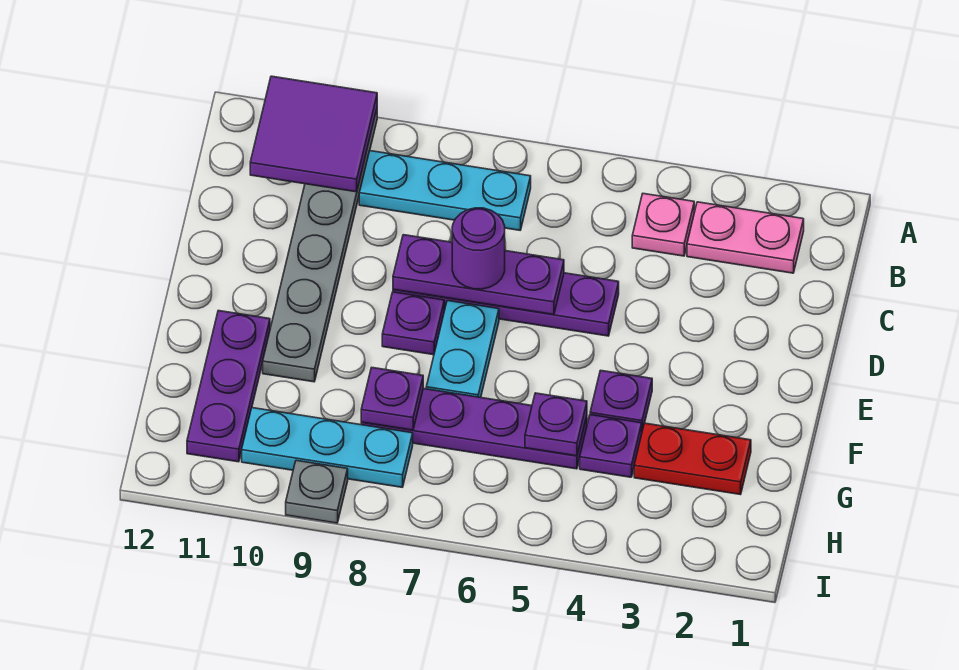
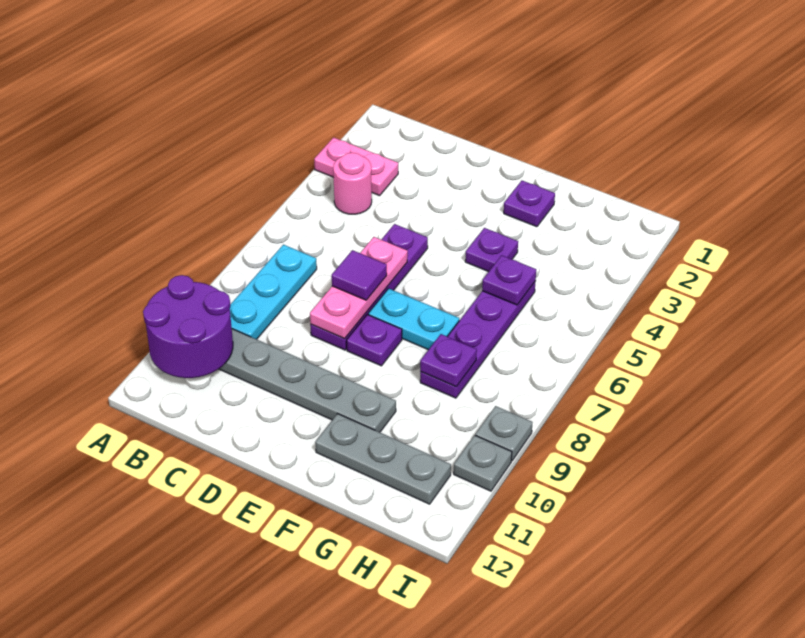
purple tile A10:B11 level 2 -> purple round brick A10:B11 level 2
pink plate B2:B3 level 1 -> pink plate A3:B3 level 1
pink plate B4 level 1 -> pink round brick B4 level 1
purple plate D6:D8 level 2 -> pink plate D6:D8 level 2
purple round brick D7 level 3 -> purple tile D7 level 3
purple plate F11:H11 level 1 -> grey plate F11:H11 level 1
red plate G2:G3 level 1 -> none
purple plate G4 level 1 -> purple plate F2 level 1
cyan plate H8:H10 level 1 -> none
none -> grey plate I10 level 1

